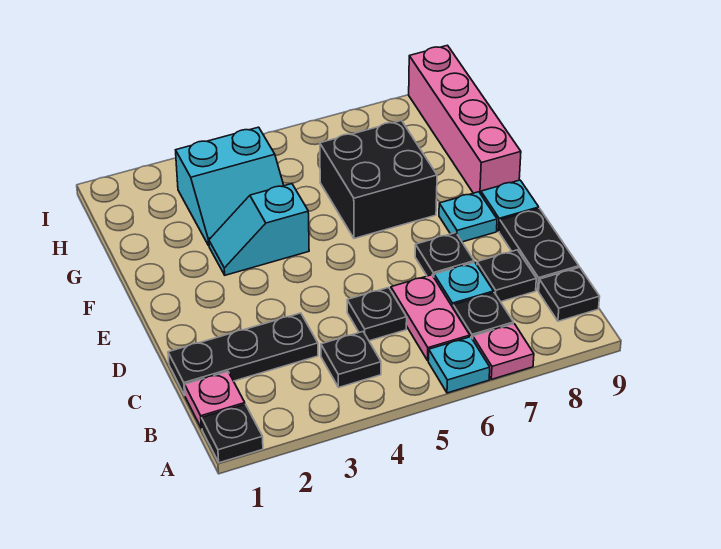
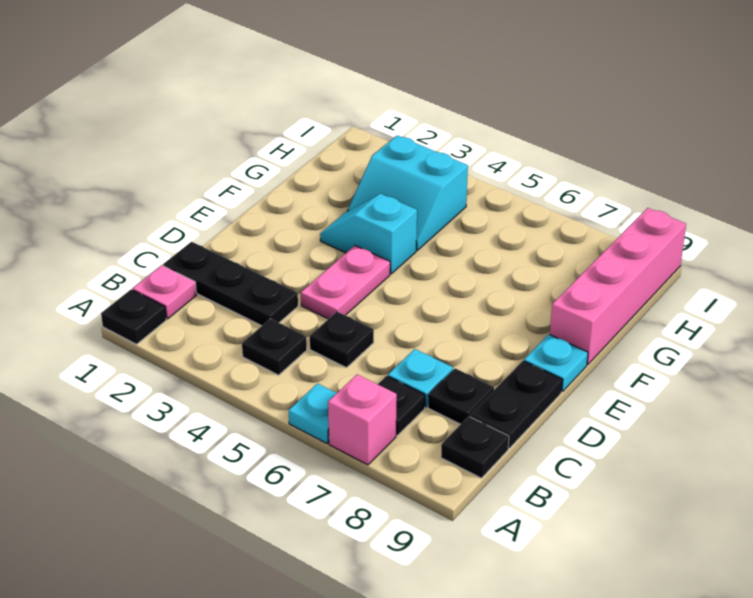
pink plate A7 level 1 -> pink brick A7 level 1
pink plate B6:C6 level 1 -> pink plate D4:E4 level 1
black plate D7 level 1 -> none
cyan plate E8 level 1 -> none
black brick F6:G7 level 1 -> none

